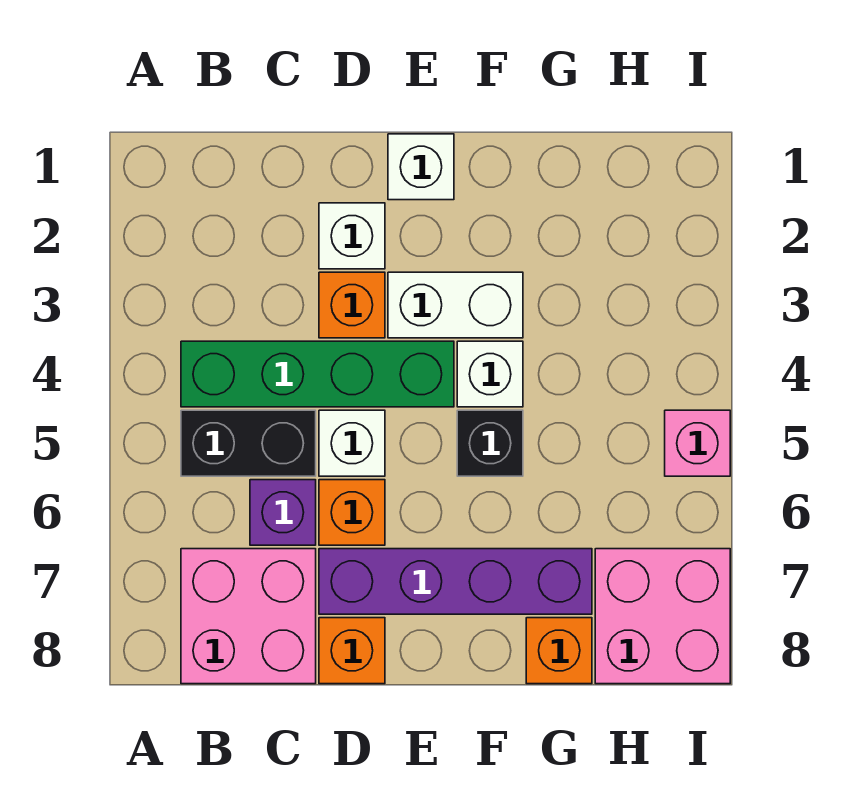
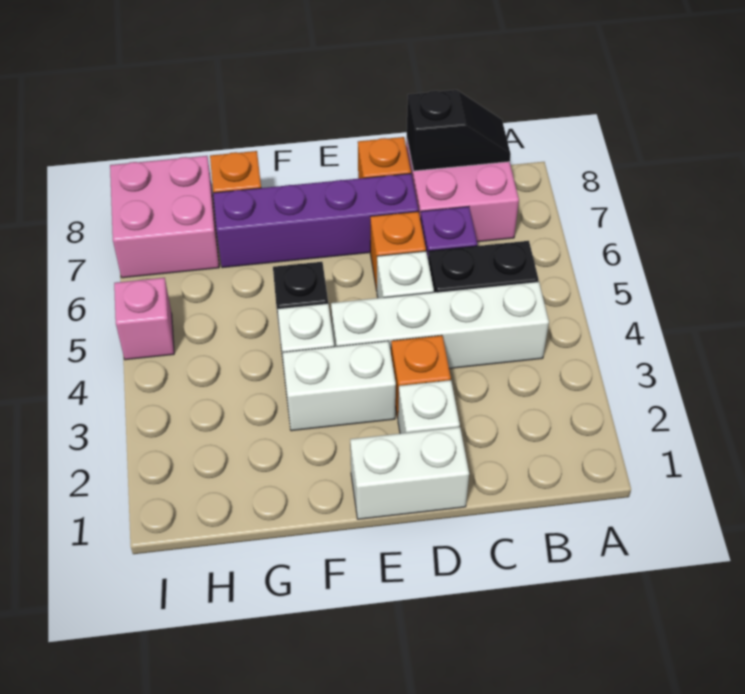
green brick B4:E4 level 1 -> white brick B4:E4 level 1
none -> black slope B8:C8 level 2 top C
white brick E1 level 1 -> white brick D1:E1 level 1

